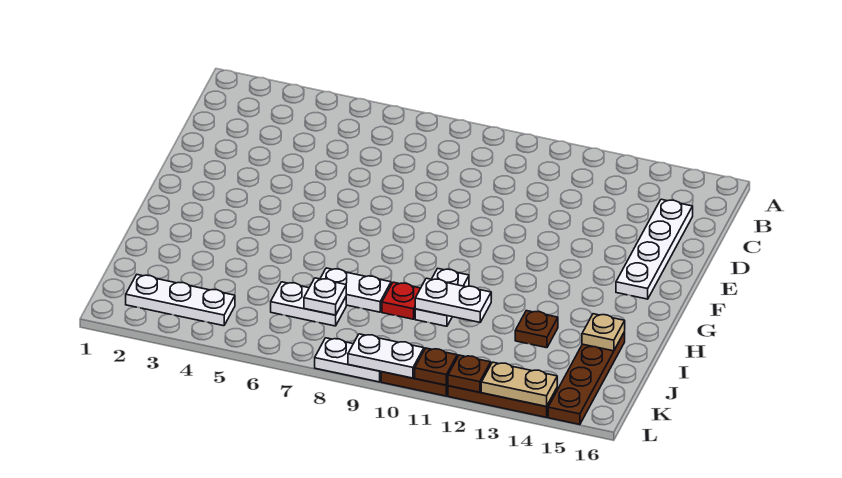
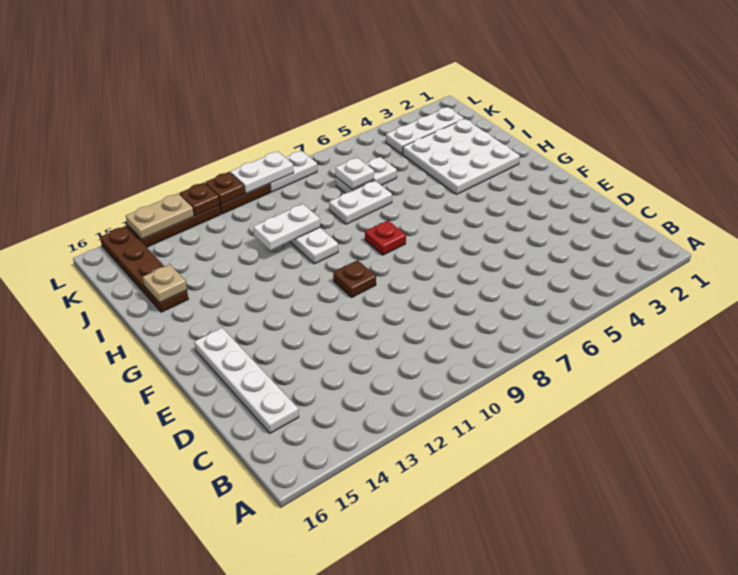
none -> white plate H2:J4 level 1
red plate I9 level 1 -> red plate G8 level 1
brown plate I13 level 1 -> brown plate F10 level 1

